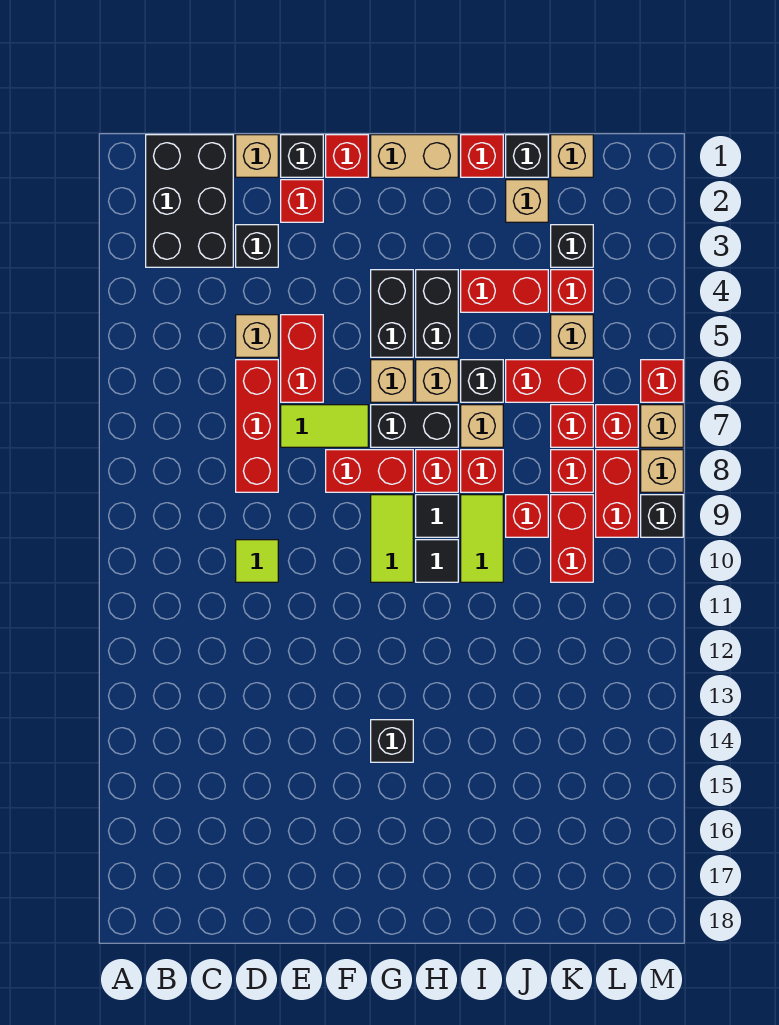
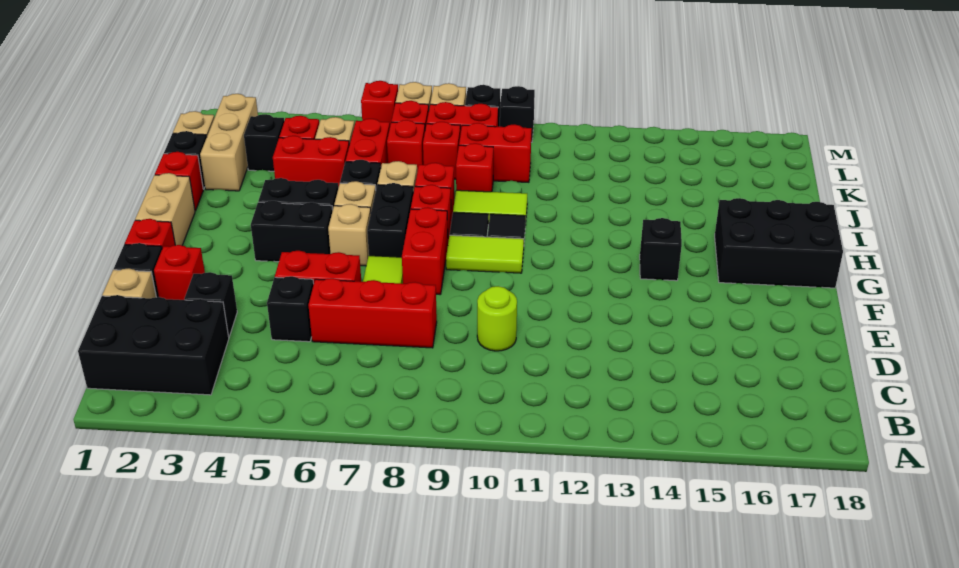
tan brick D5 level 1 -> black brick D5 level 1
lime tile D10 level 1 -> lime round brick D10 level 1
none -> black brick G16:H18 level 1
red brick I4:J4 level 1 -> red brick J4:J5 level 1
tan brick J2 level 1 -> tan brick J2:L2 level 1
none -> black brick M10 level 1

